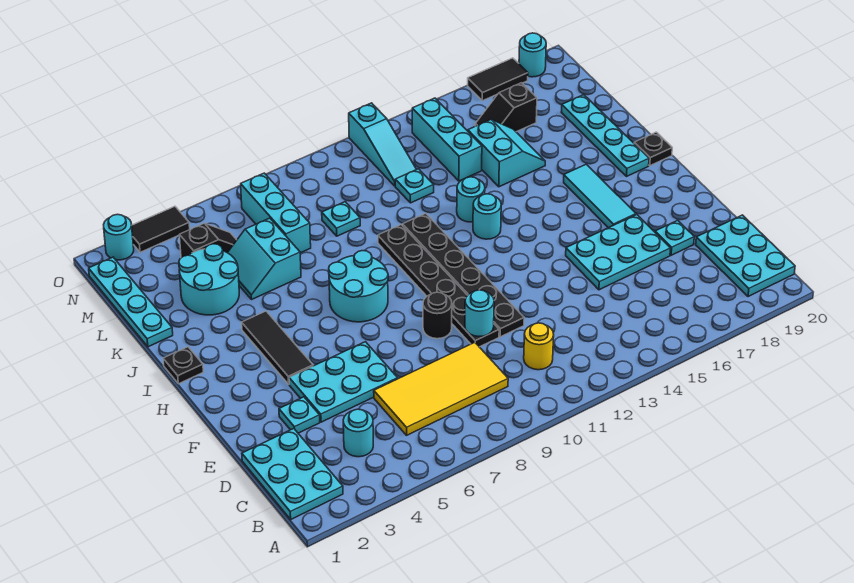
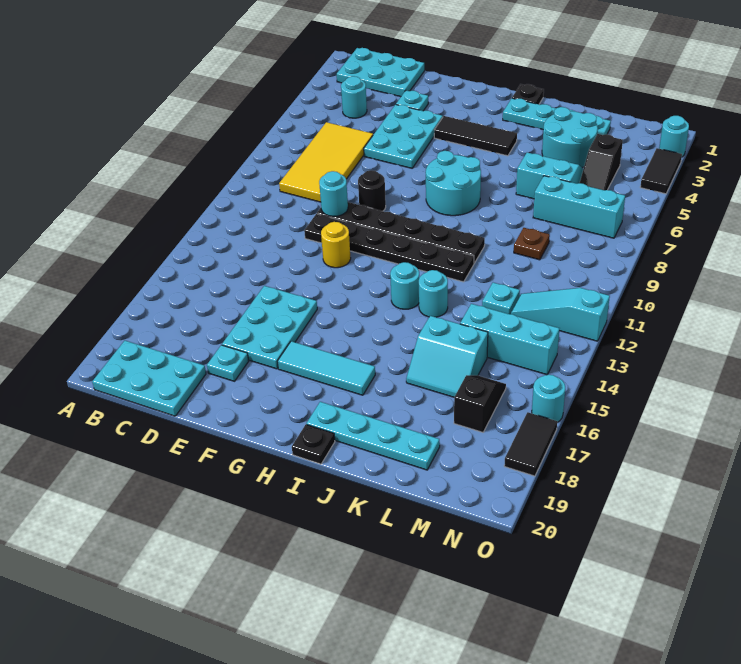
yellow round brick C11 level 1 -> yellow round brick F12 level 1
cyan plate K1:N1 level 1 -> cyan plate I2:L2 level 1
cyan plate L9 level 1 -> brown plate L9 level 1
cyan round brick O19 level 1 -> cyan round brick O16 level 1

